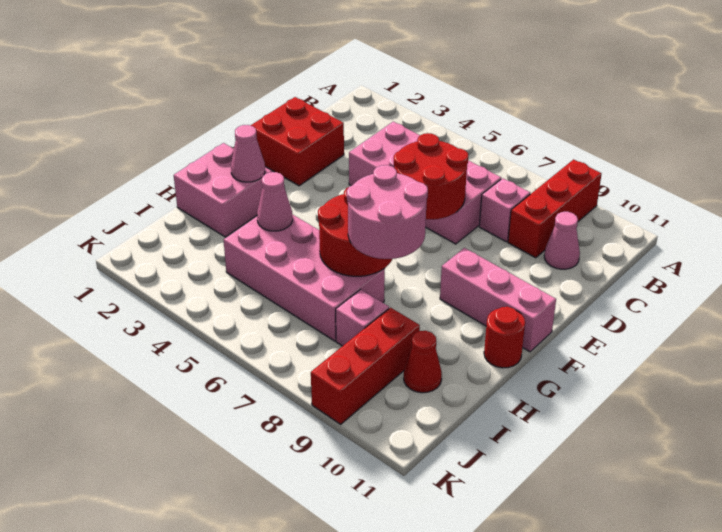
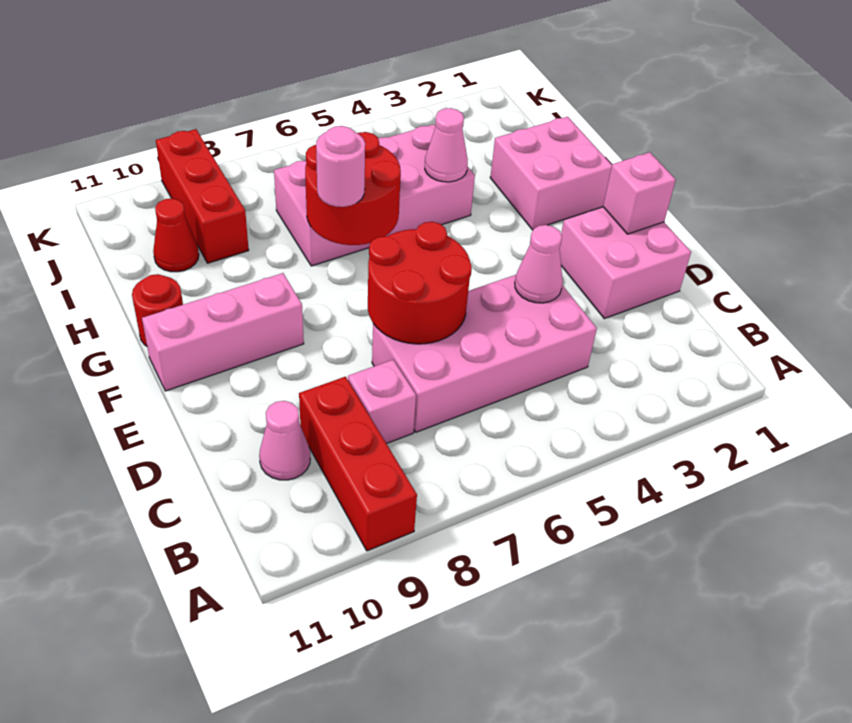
red brick D1:E2 level 1 -> pink brick D1:E2 level 1
pink cone G2 level 2 -> pink cone D4 level 2
pink round brick G7:H8 level 3 -> pink round brick G7 level 3
pink brick I8 level 1 -> pink brick E1 level 2

